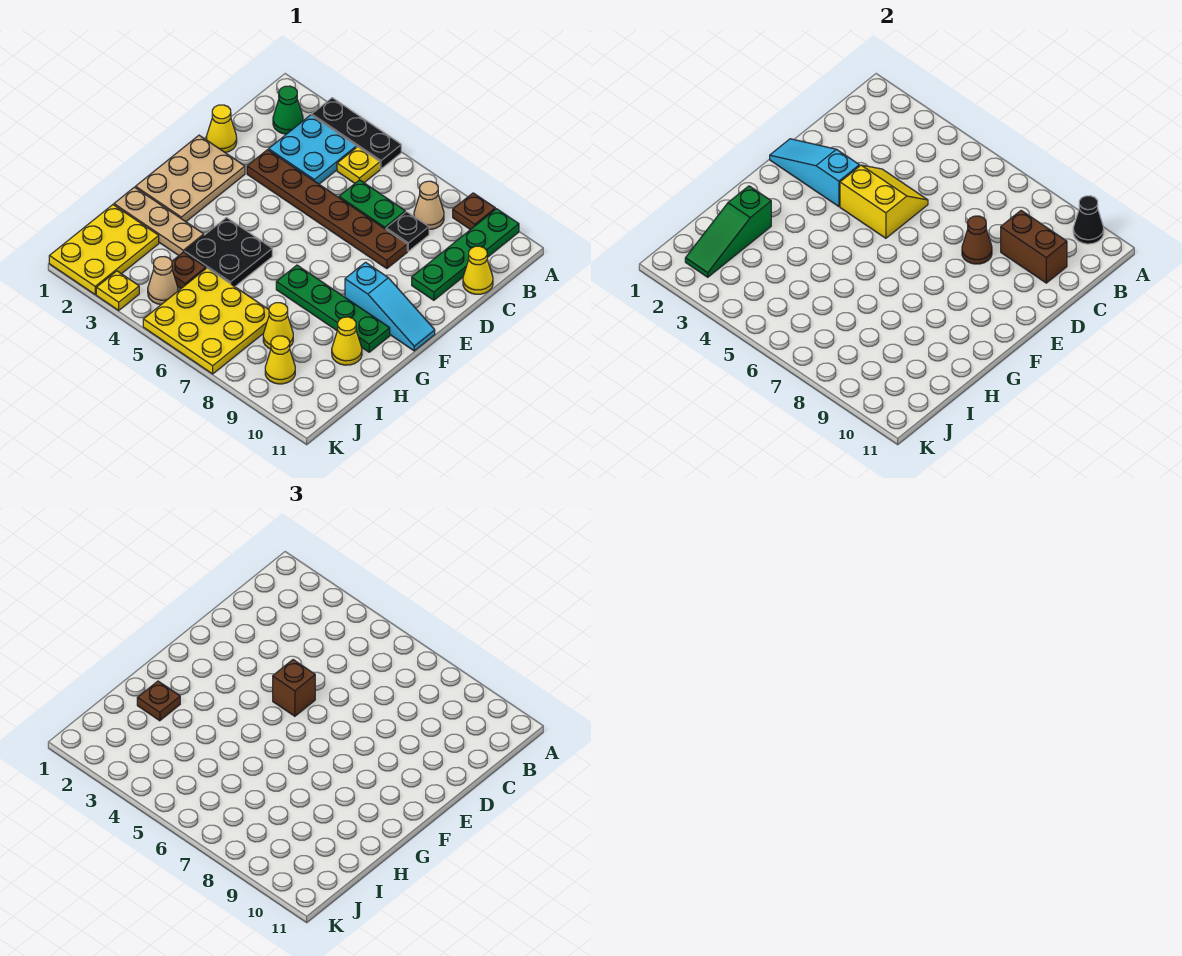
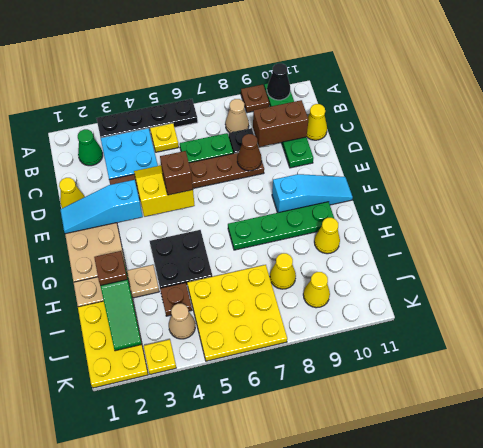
black plate A3:A5 level 1 -> black plate A3:A6 level 1

